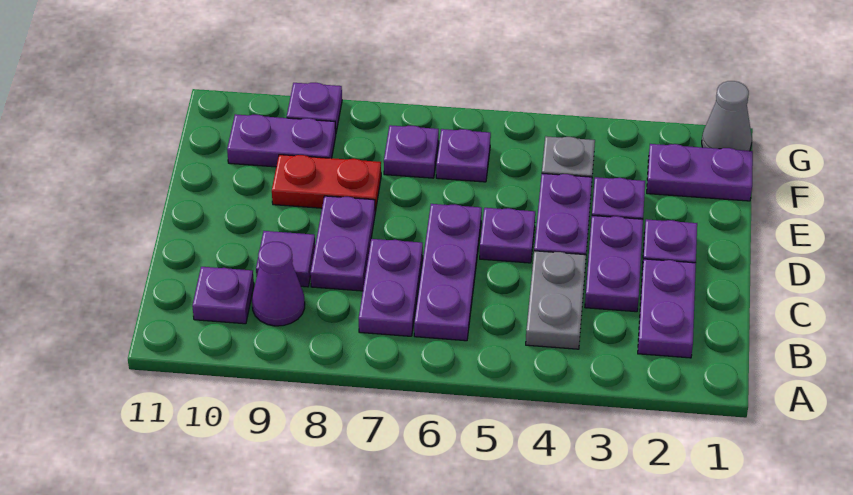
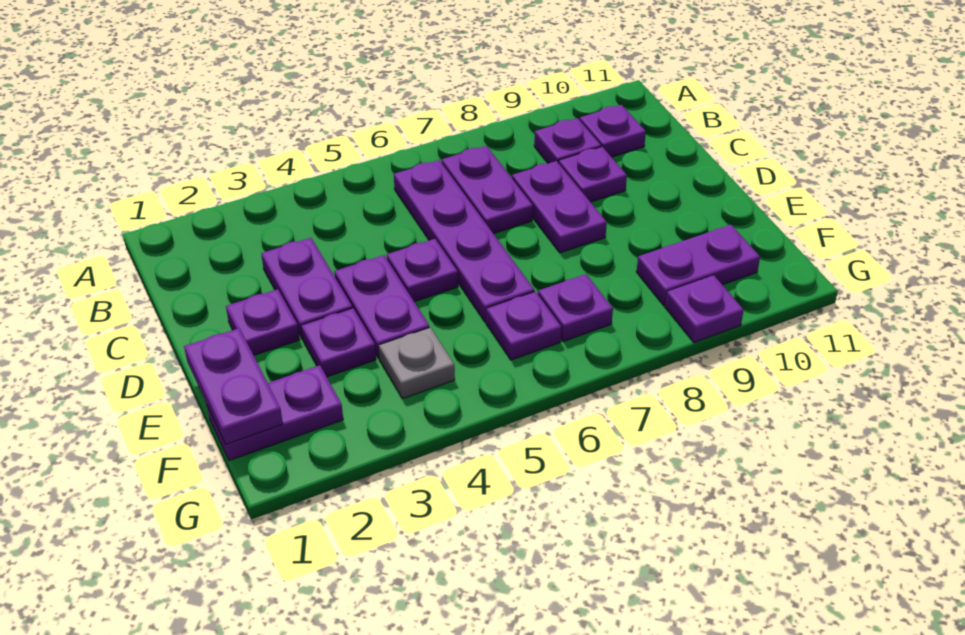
purple plate B2:C2 level 1 -> purple plate E1:F1 level 2
grey plate B4:C4 level 1 -> none
purple plate B6:D6 level 1 -> purple plate B6:E6 level 1
purple cone B9 level 1 -> purple plate B9 level 1
purple tile C9 level 1 -> purple plate C9 level 1
red plate E8:E9 level 1 -> none
grey cone G1 level 1 -> none

